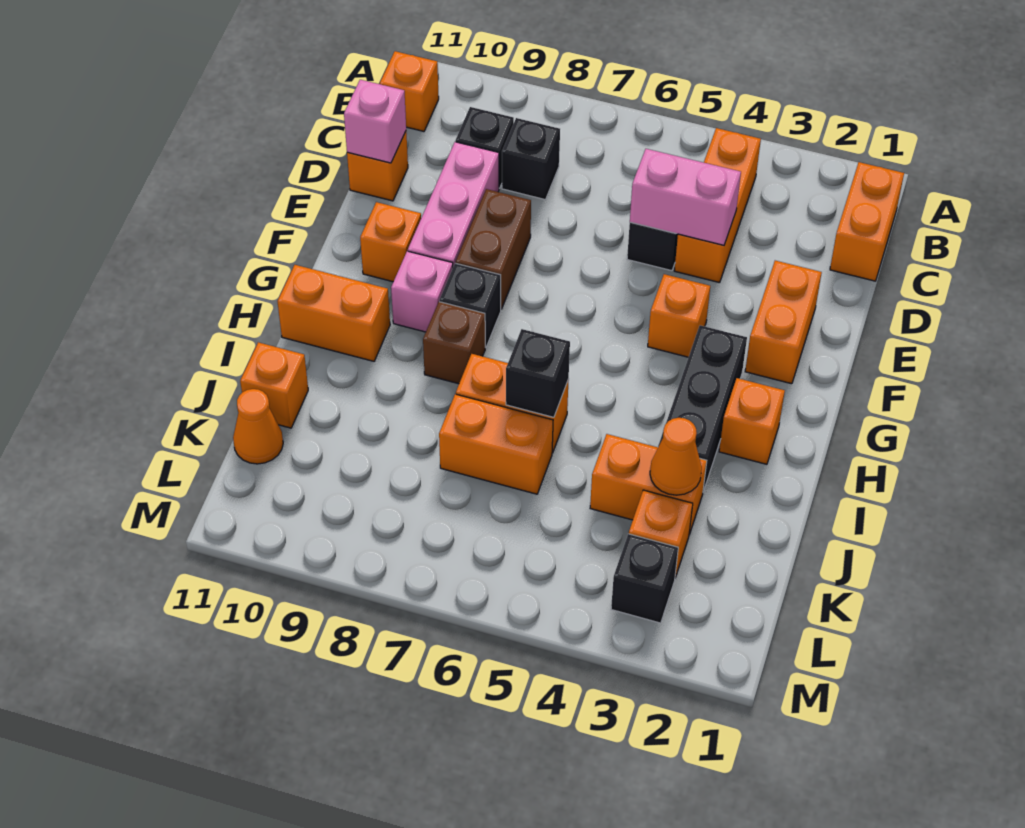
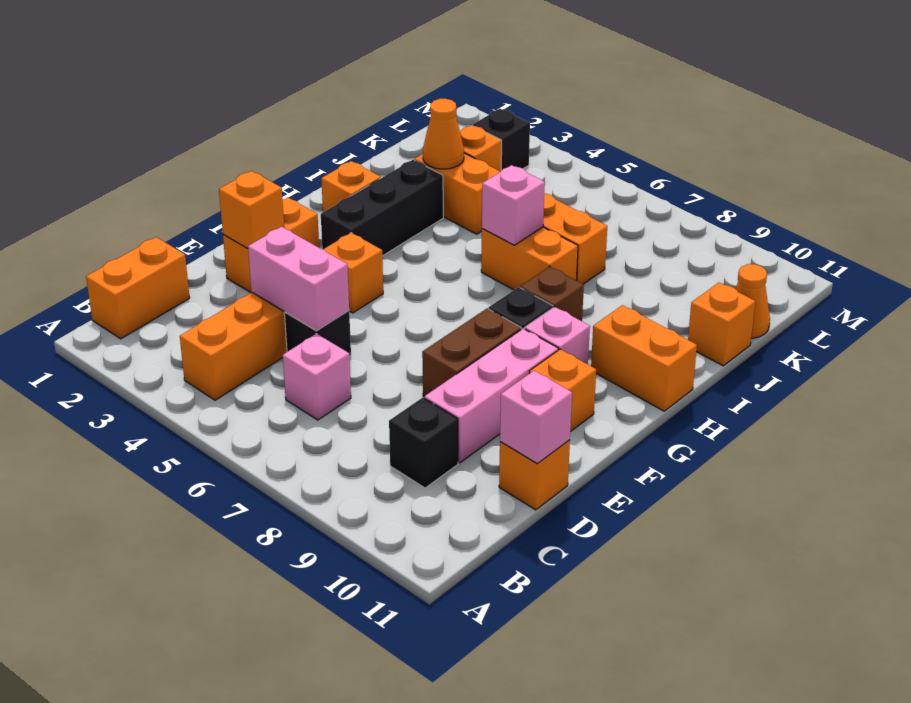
orange brick B11 level 1 -> orange brick E2 level 2
none -> pink brick C6 level 1
black brick C8 level 1 -> none
black brick I6 level 2 -> pink brick I6 level 2

